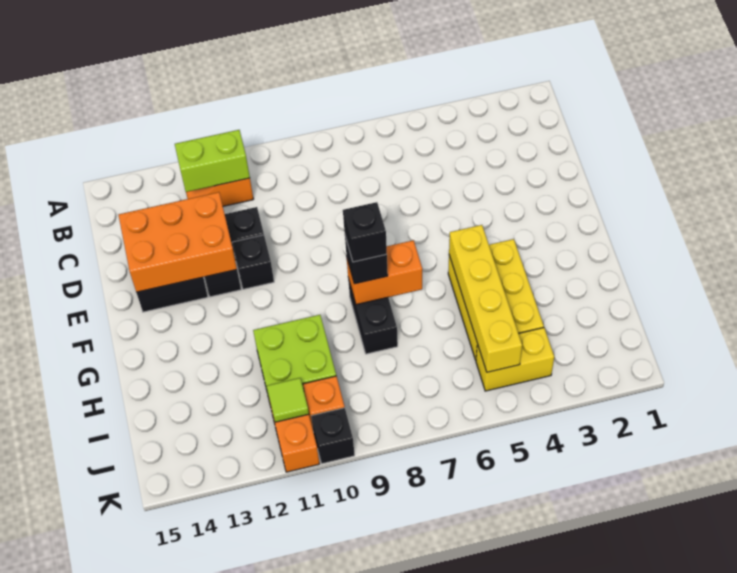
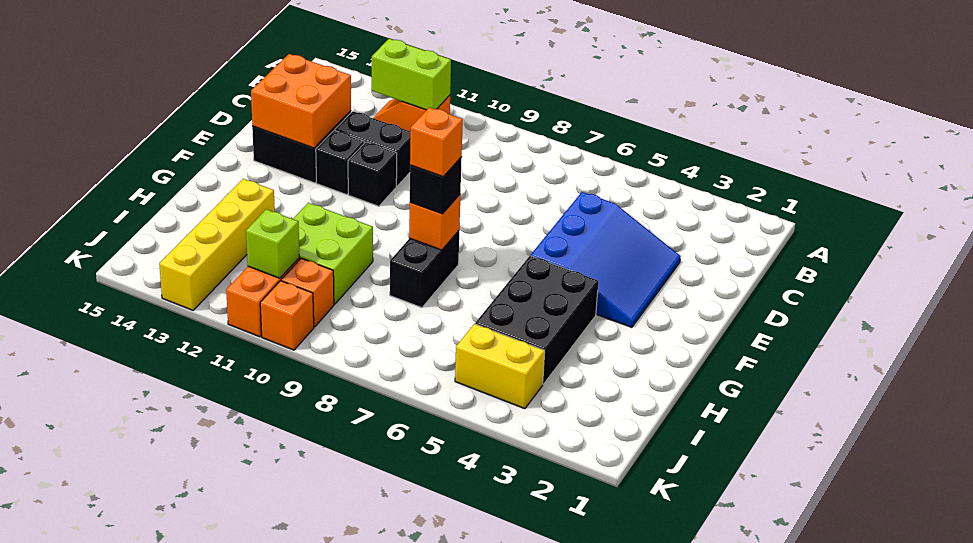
none -> blue slope D3:F5 level 1 top 5
orange brick D12:E14 level 2 -> orange brick D13:E14 level 2
yellow brick G4:I5 level 1 -> black brick G4:I5 level 1
yellow brick G5:J5 level 2 -> yellow brick H13:K13 level 1
orange brick G7:G8 level 2 -> orange brick G8 level 2
black brick G8 level 4 -> orange brick G8 level 4
lime tile J11 level 2 -> lime brick J11 level 2
black brick K10 level 1 -> orange brick K10 level 1

